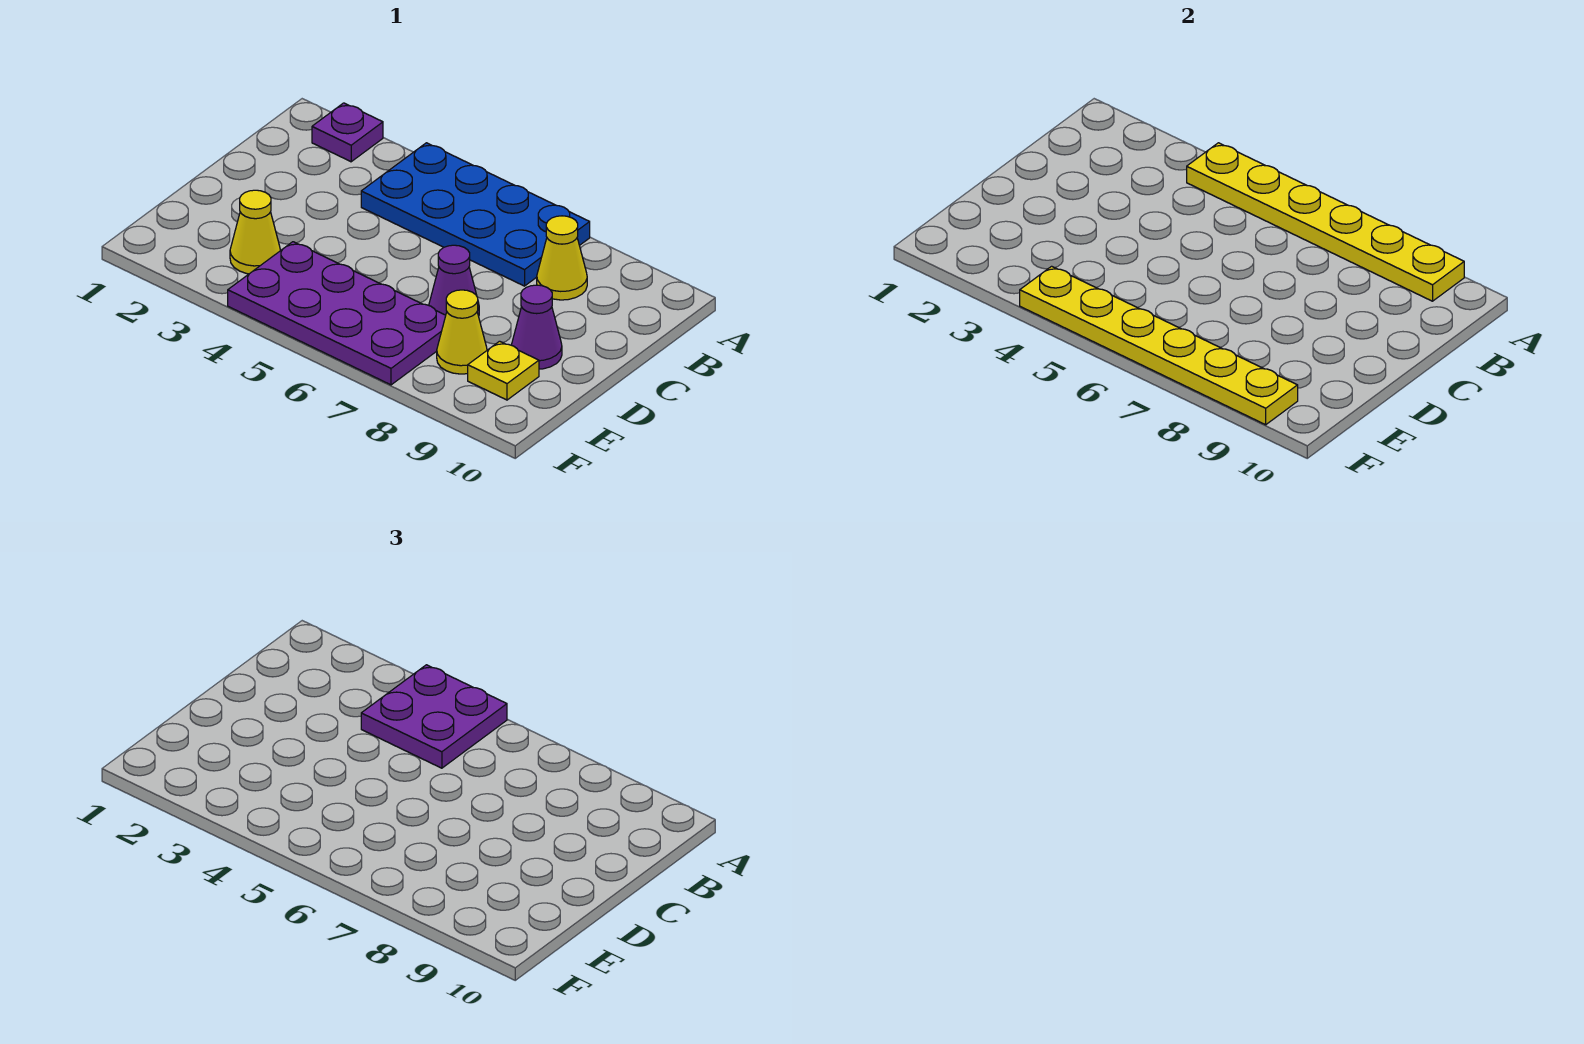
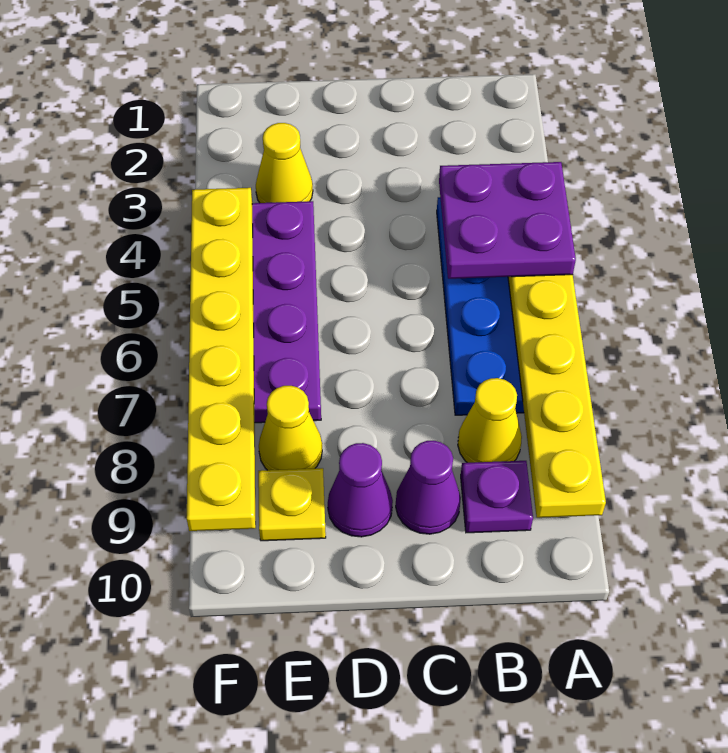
purple plate A2 level 1 -> purple plate B9 level 1
purple cone D7 level 1 -> purple cone C9 level 1

